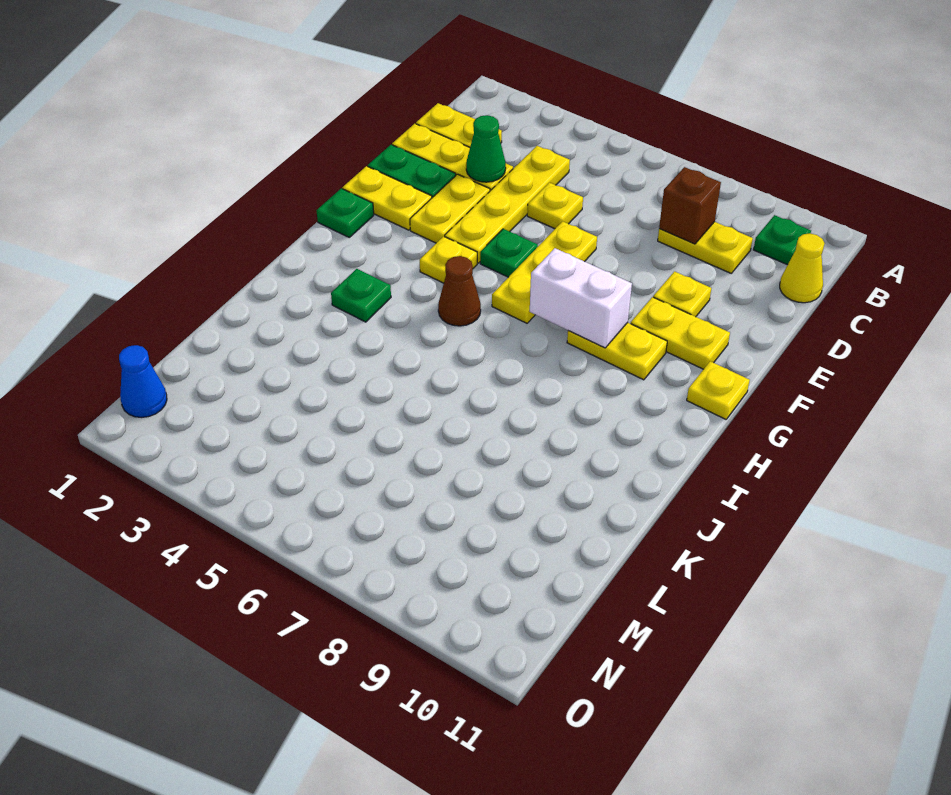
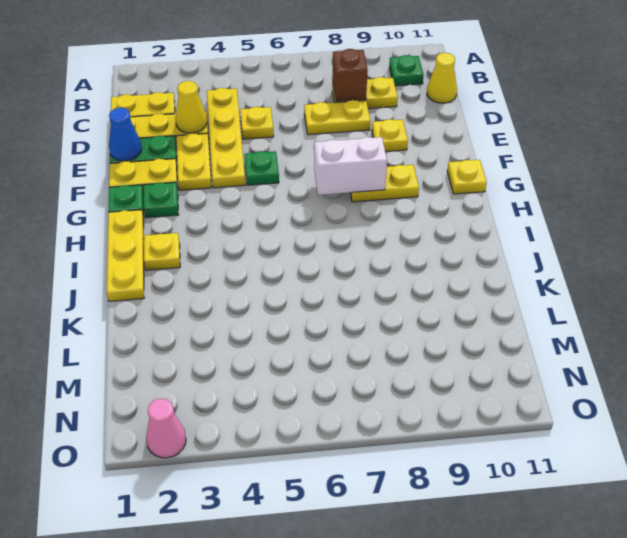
green cone D3 level 2 -> yellow cone D3 level 2
yellow plate E6:G6 level 1 -> yellow plate H1:J1 level 1
yellow plate F9:F10 level 1 -> yellow plate D7:D8 level 1
yellow plate G4 level 1 -> yellow plate I2 level 1
brown cone H5 level 1 -> none
green plate I3 level 1 -> green plate G2 level 1
blue cone N1 level 1 -> blue cone E1 level 2
none -> pink cone O2 level 1

